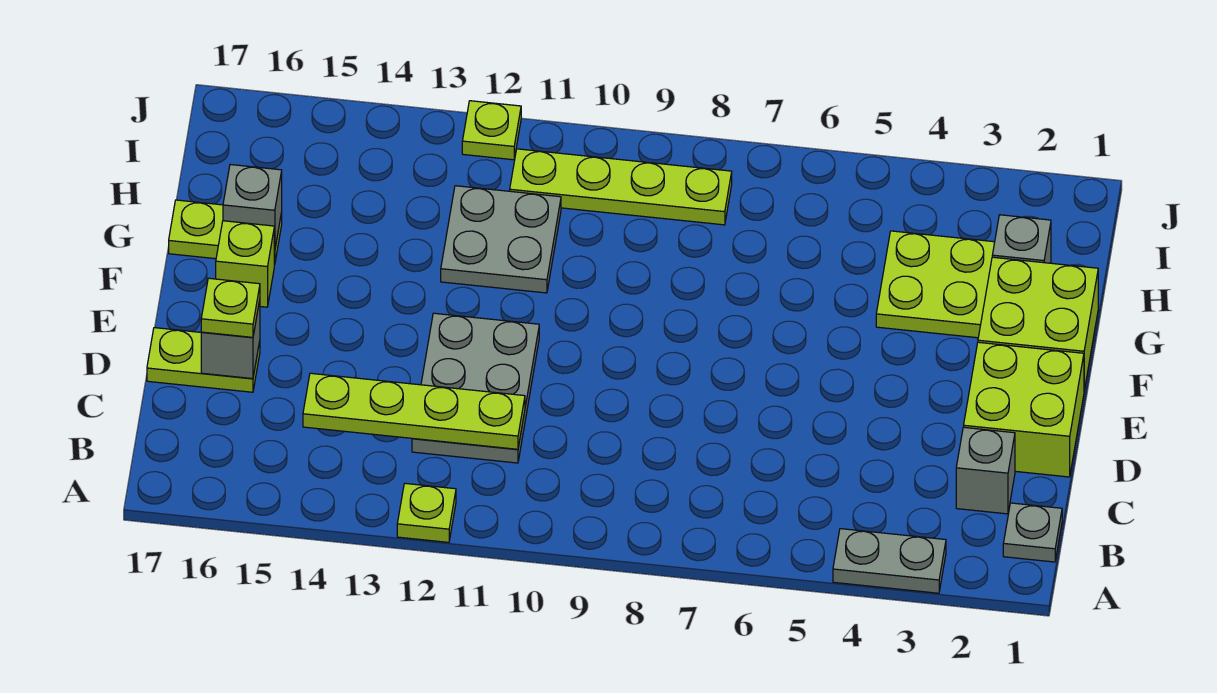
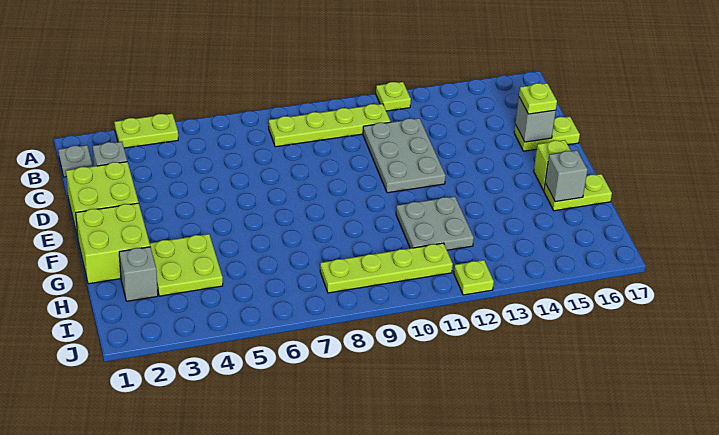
grey plate A3:A4 level 1 -> lime plate A3:A4 level 1
lime plate C11:C14 level 2 -> lime plate B8:B11 level 1

